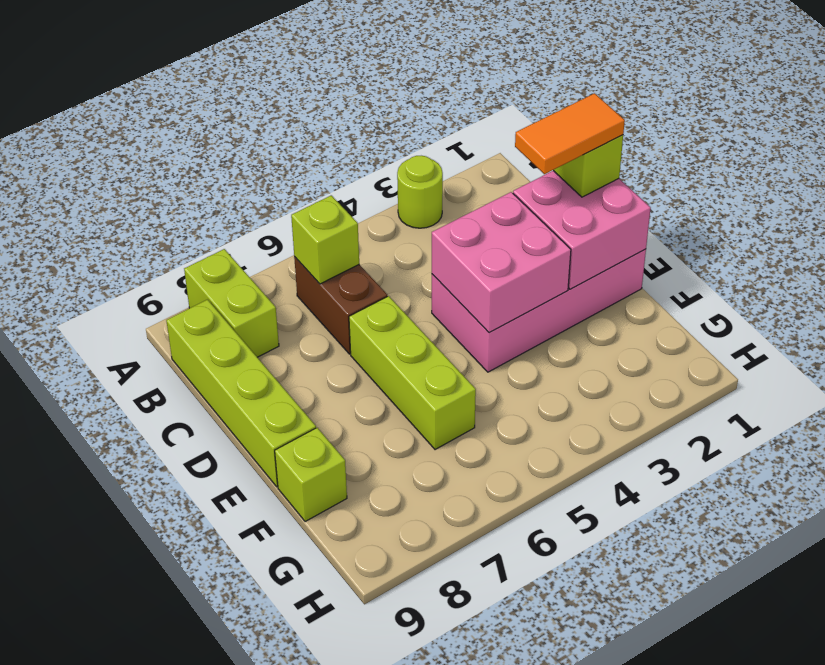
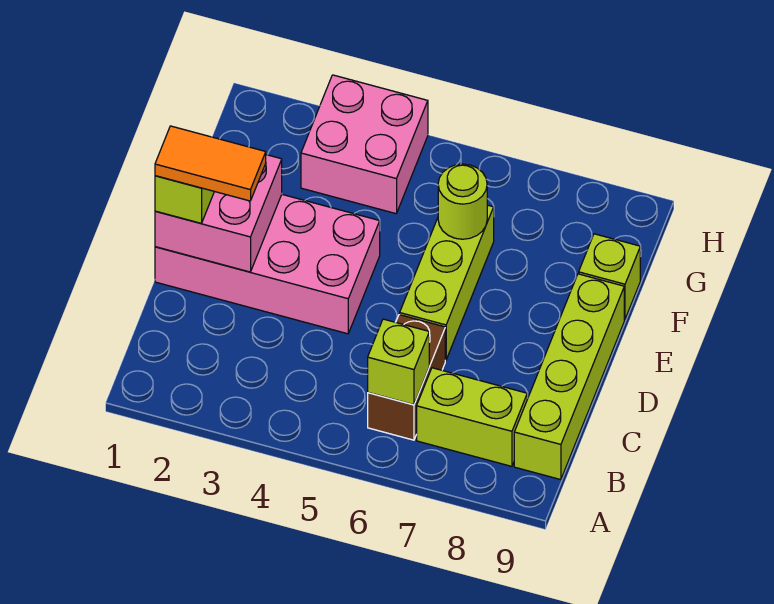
lime round brick A3 level 1 -> lime round brick F6 level 2
lime brick A8:B8 level 1 -> lime brick B7:B8 level 1
pink brick D3:E4 level 2 -> pink brick G3:H4 level 1

